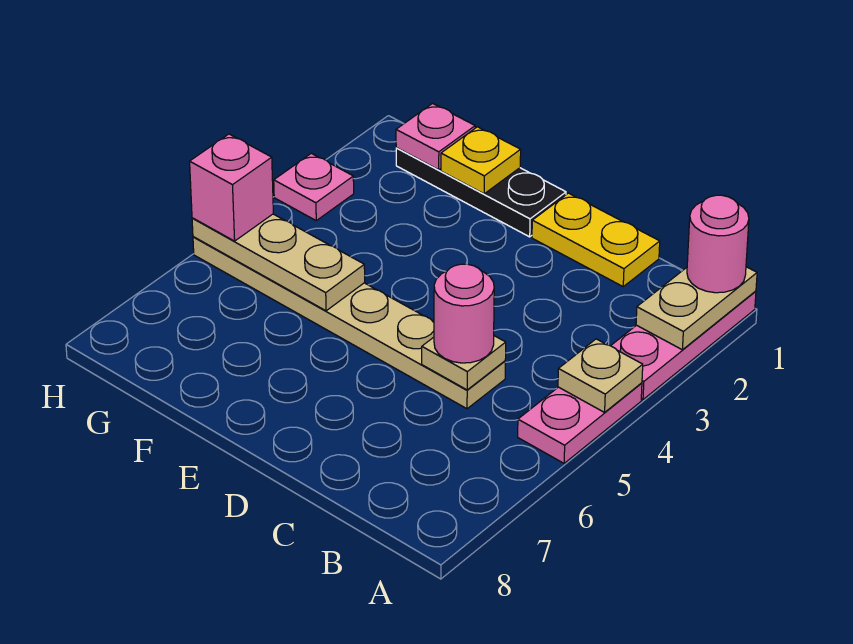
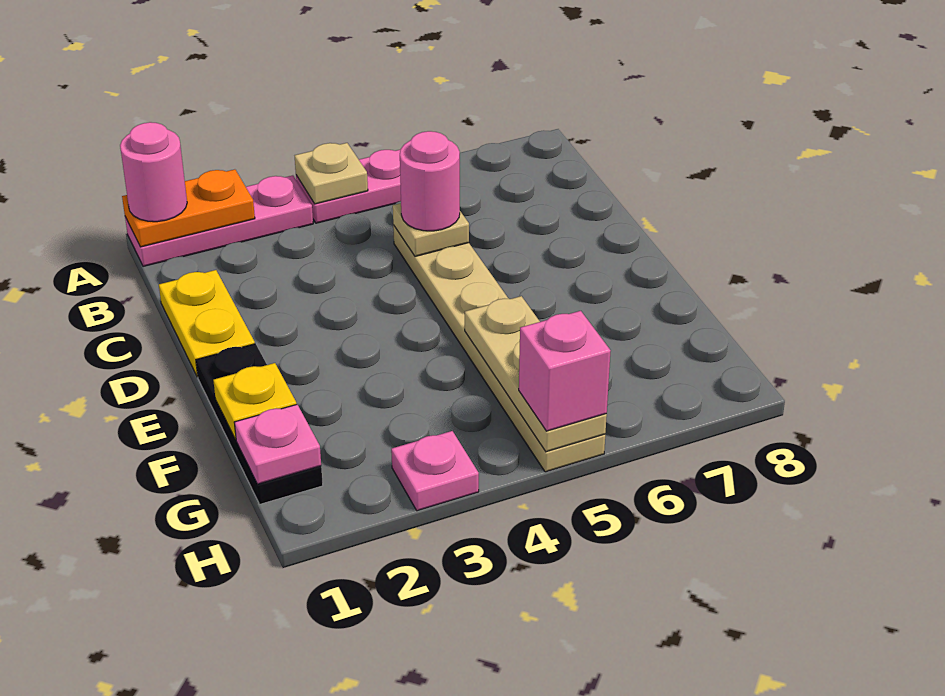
tan plate A1:A2 level 2 -> orange plate A1:A2 level 2

